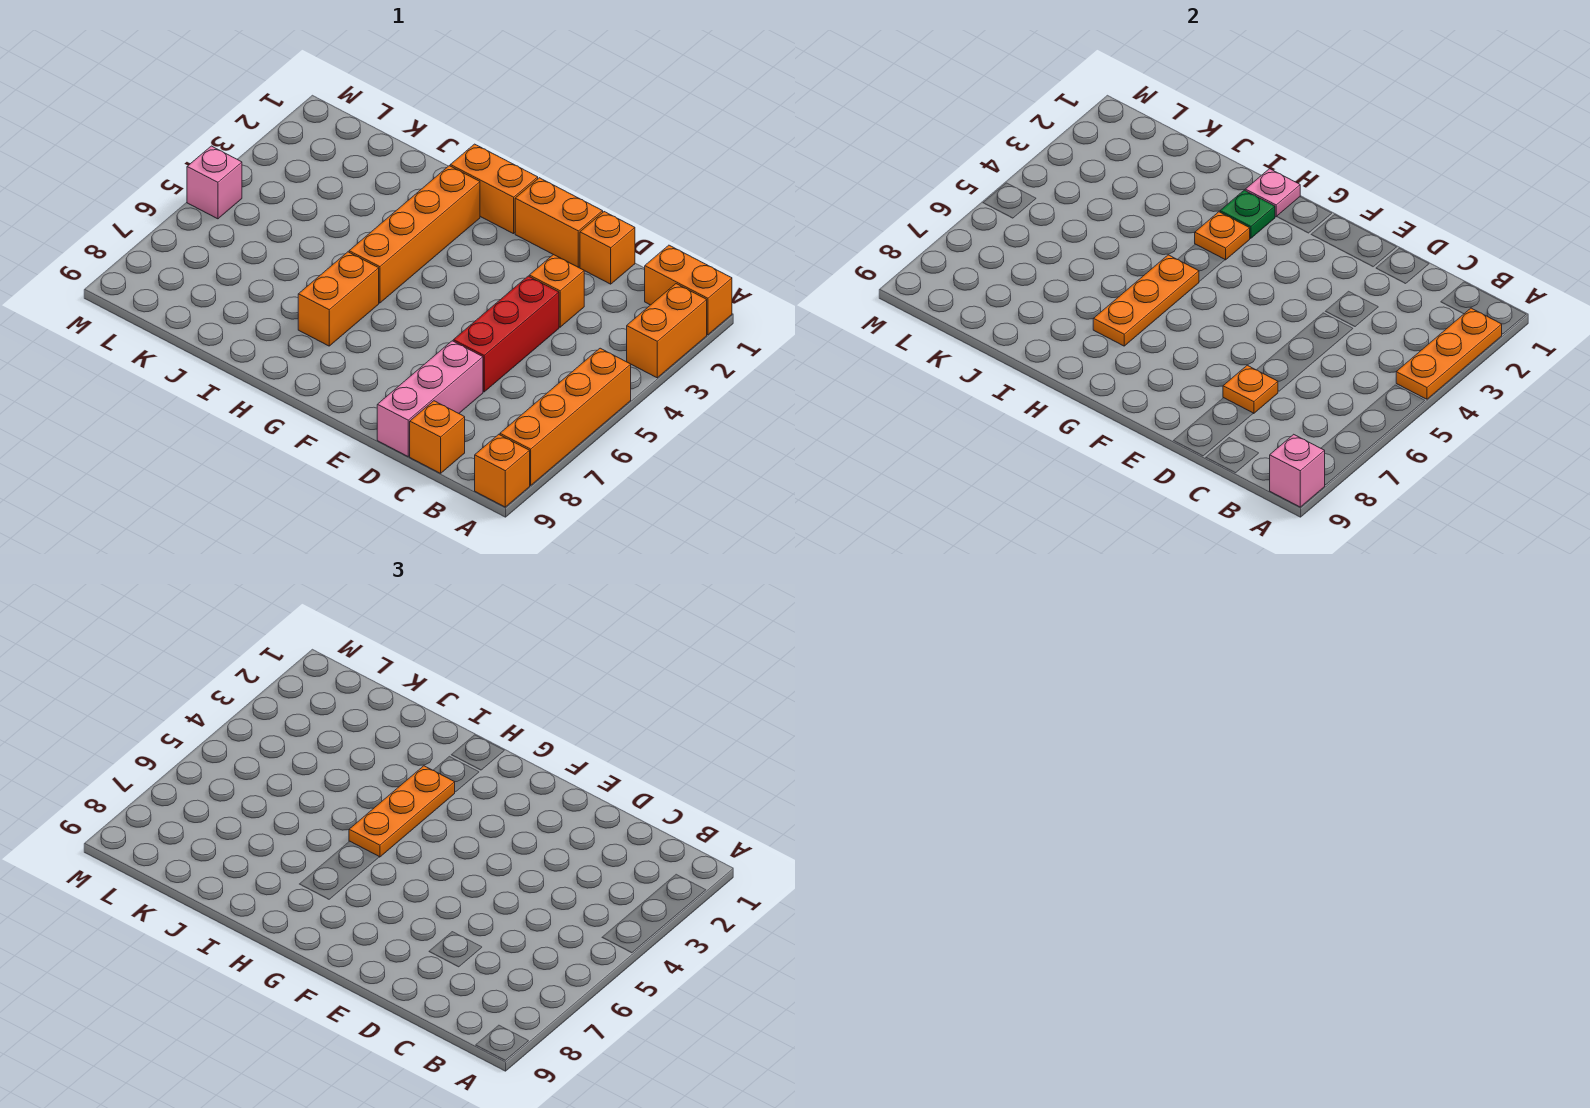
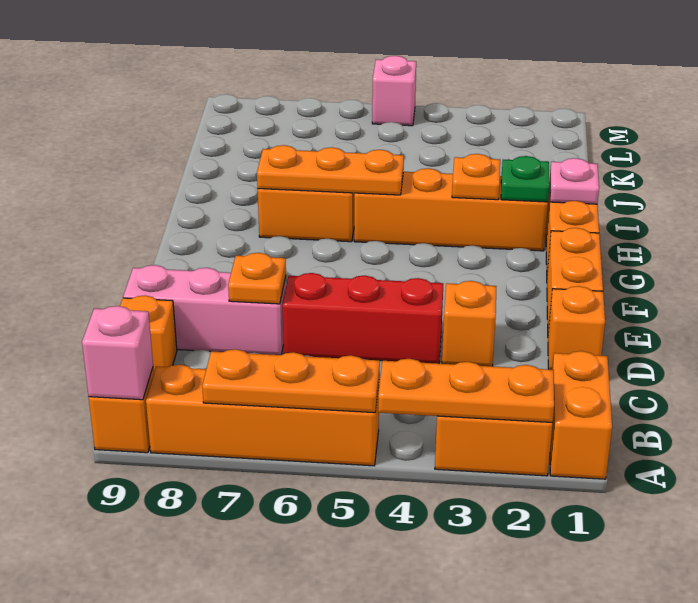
orange plate H3:H5 level 3 -> orange plate A5:A7 level 2

